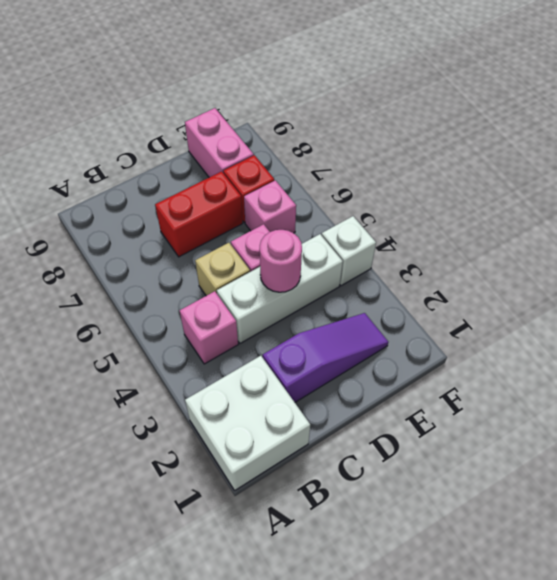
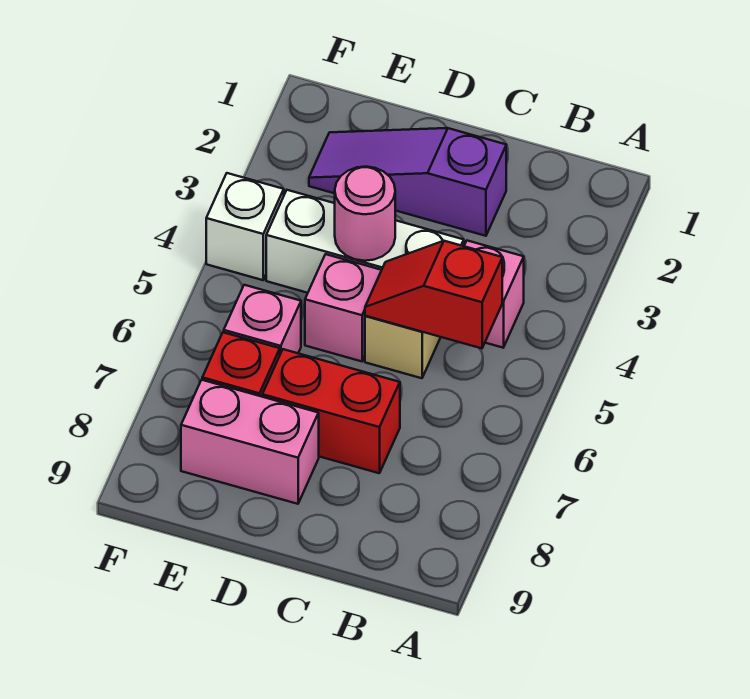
white brick A1:B2 level 1 -> none
none -> red slope B5:C5 level 2 top B
pink brick E8:E9 level 1 -> pink brick D8:E8 level 1

